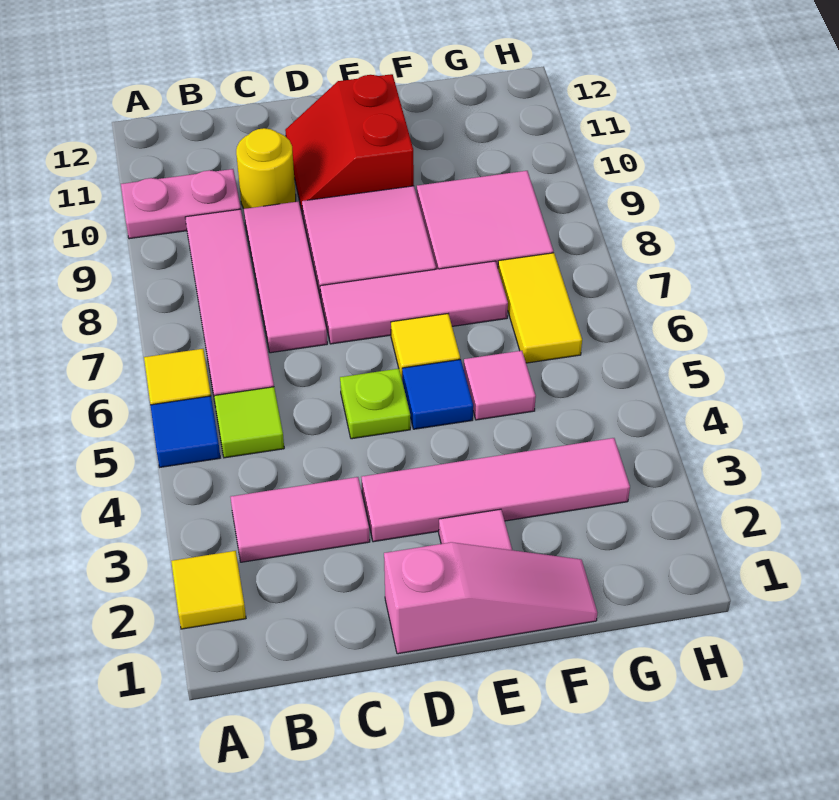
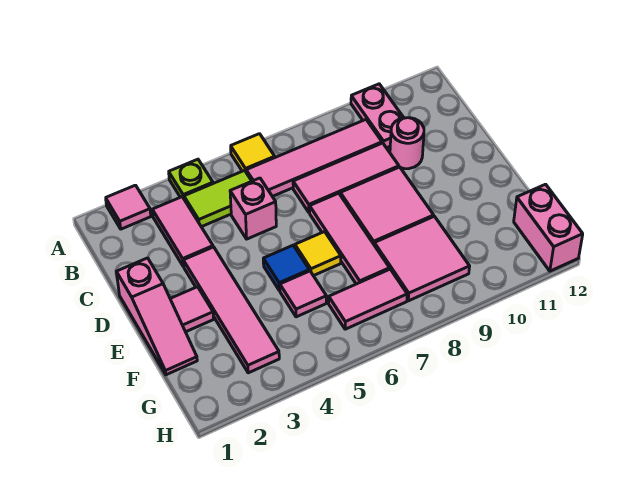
yellow tile A2 level 1 -> pink tile A2 level 1
blue tile A5 level 1 -> none
lime tile B5 level 1 -> lime tile B4:B5 level 1
none -> pink brick C5 level 1
yellow round brick C10 level 1 -> pink round brick C10 level 1
lime plate D5 level 1 -> lime plate A4 level 1
red slope D10:E11 level 1 top E -> none
yellow tile G6:G7 level 1 -> pink tile G6:G7 level 1
none -> pink brick G12:H12 level 1

